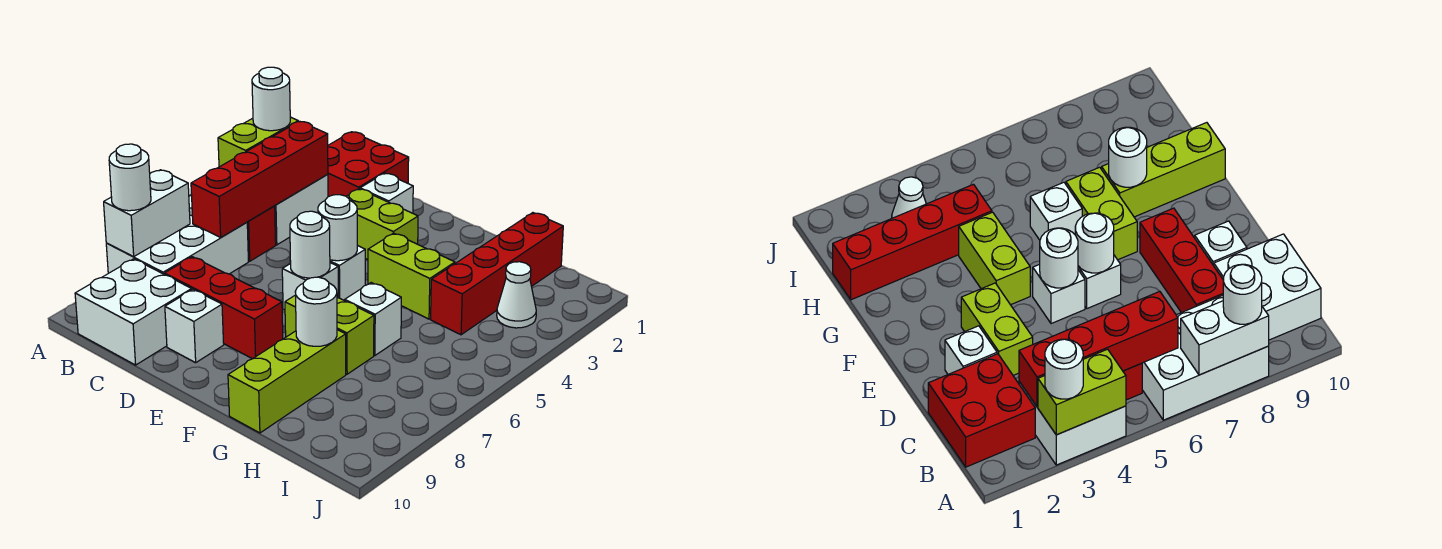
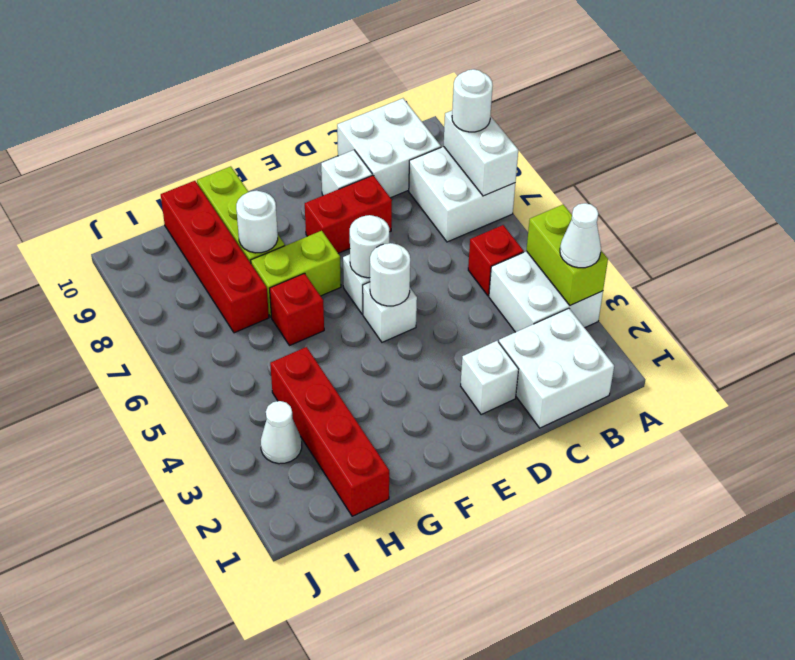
white round brick A3 level 3 -> white cone A3 level 3
white brick A6:B8 level 1 -> white brick A7:B8 level 1
red brick B1:C2 level 1 -> white brick B1:C2 level 1
red brick B3:B6 level 2 -> red brick H7:H10 level 1
red brick C8:E8 level 1 -> red brick D8:E8 level 1
lime brick D3:E3 level 1 -> none
lime brick F4:G4 level 1 -> none
white brick G6 level 1 -> red brick G6 level 1

